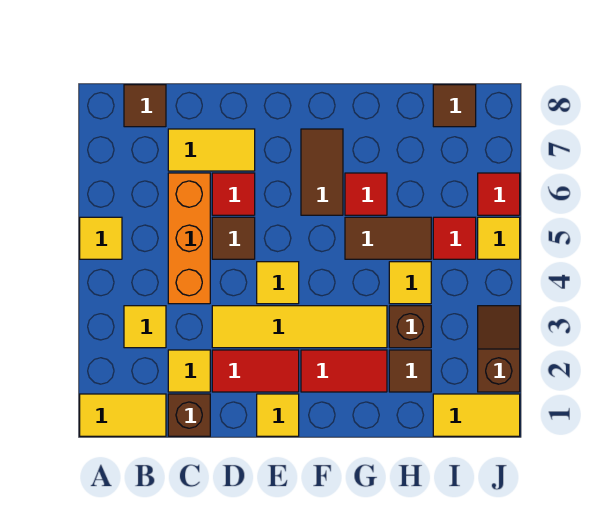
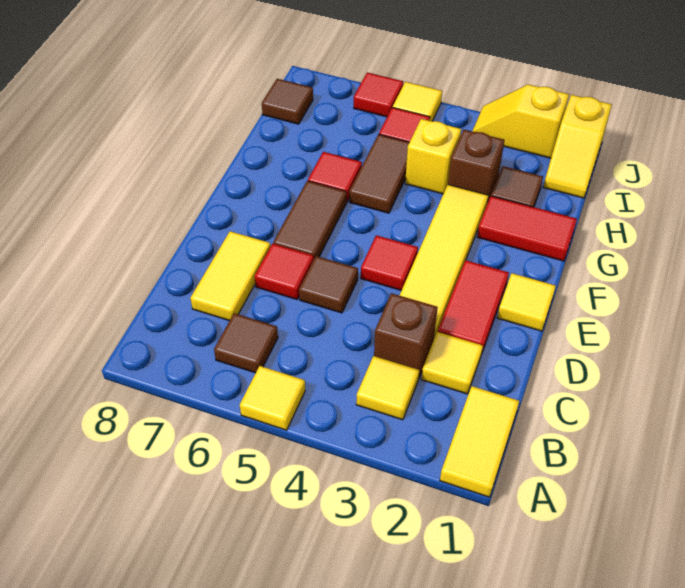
brown tile B8 level 1 -> brown tile B6 level 1
brown brick C1 level 1 -> brown brick C3 level 1
orange brick C4:C6 level 1 -> none
yellow tile E4 level 1 -> red tile E4 level 1
red tile F2:G2 level 1 -> red tile G1:G2 level 1
brown tile F6:F7 level 1 -> brown tile E6:F6 level 1
yellow tile H4 level 1 -> yellow brick H4 level 1
yellow tile I1:J1 level 1 -> yellow slope I1:J1 level 1 top J
brown slope J2:J3 level 1 top 2 -> yellow slope J2:J3 level 1 top 2

